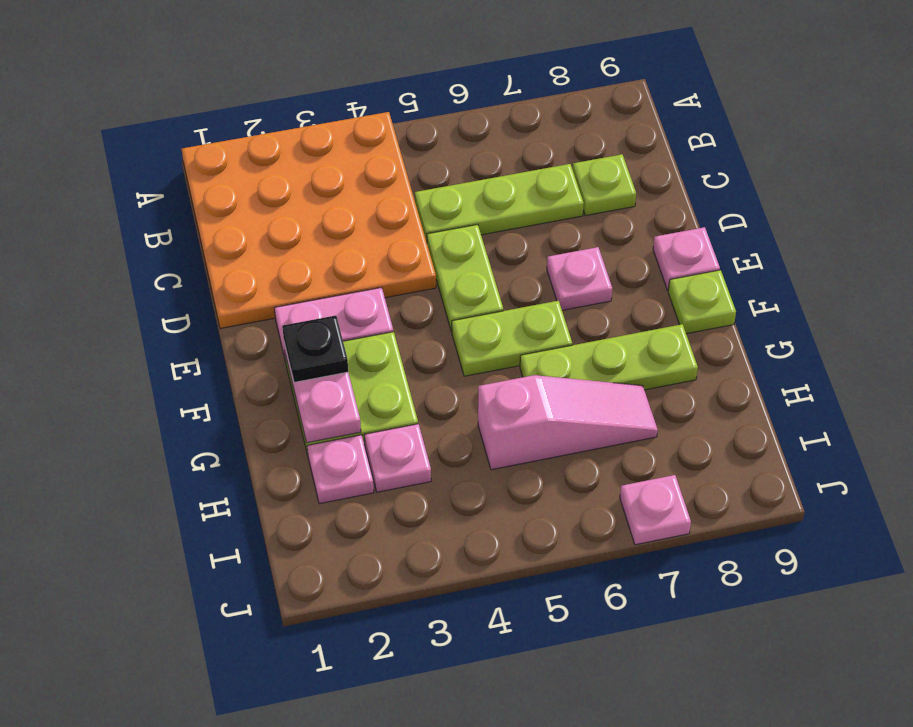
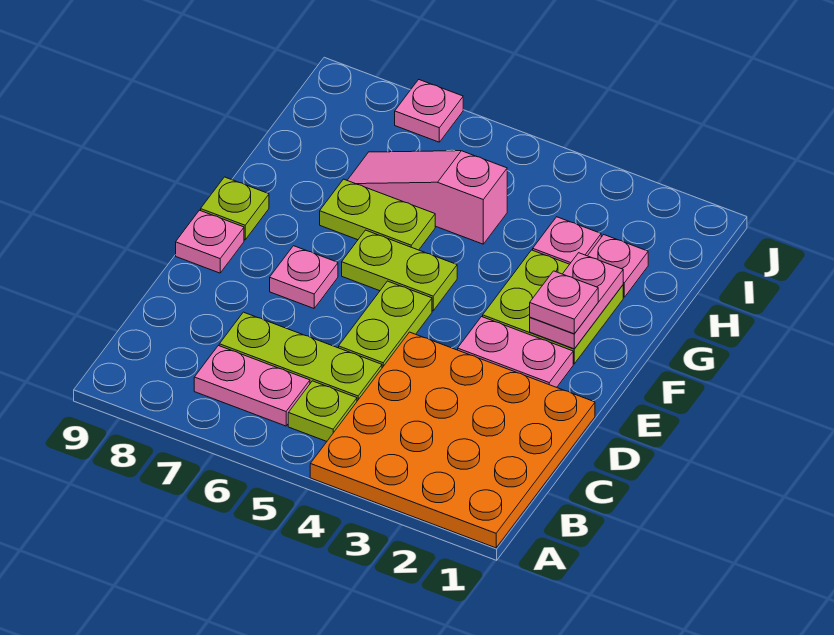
none -> pink plate B6:B7 level 1
lime plate C8 level 1 -> lime plate B5 level 1
black plate F2 level 3 -> pink plate F2 level 3
lime plate G6:G8 level 1 -> lime plate G6:G7 level 1

